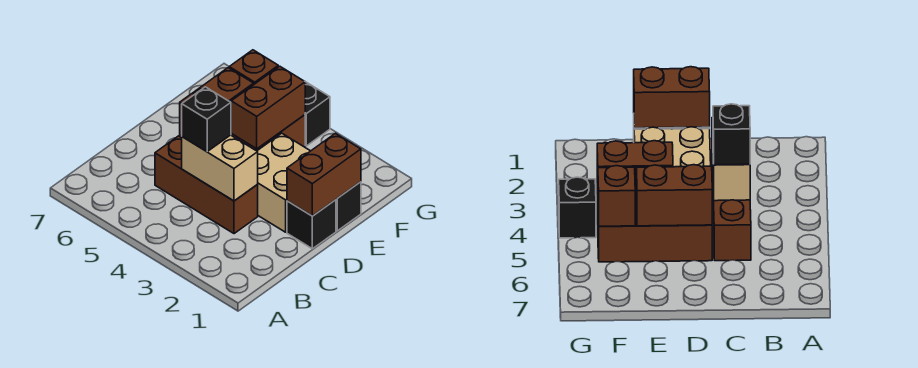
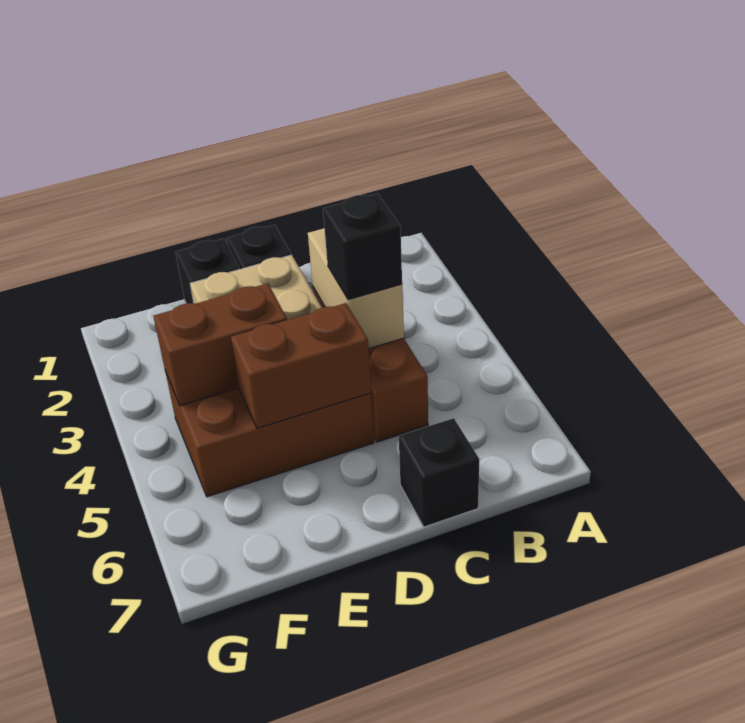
brown brick D1:E1 level 2 -> none
brown brick F5 level 2 -> none
black brick G4 level 1 -> black brick C7 level 1

